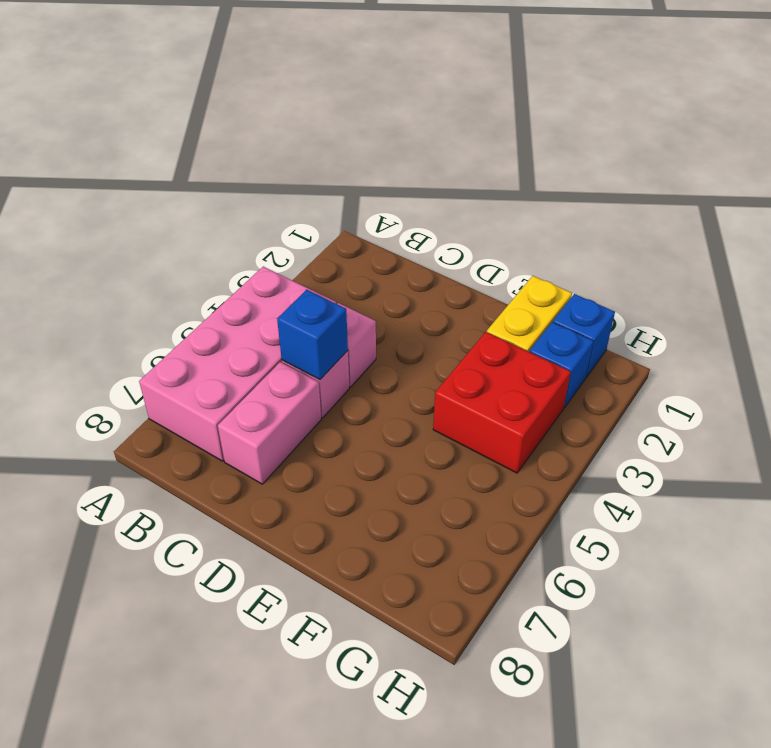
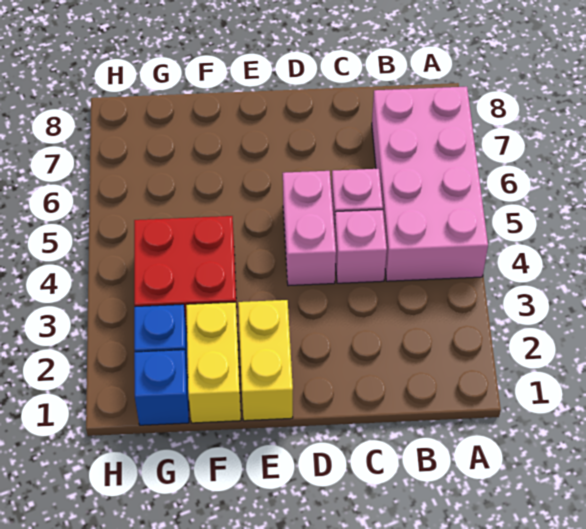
blue brick C5 level 2 -> none
pink brick C6:C7 level 1 -> pink brick D4:D5 level 1
none -> yellow brick E1:E2 level 1

